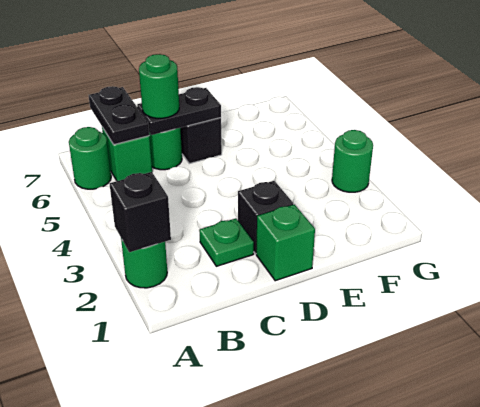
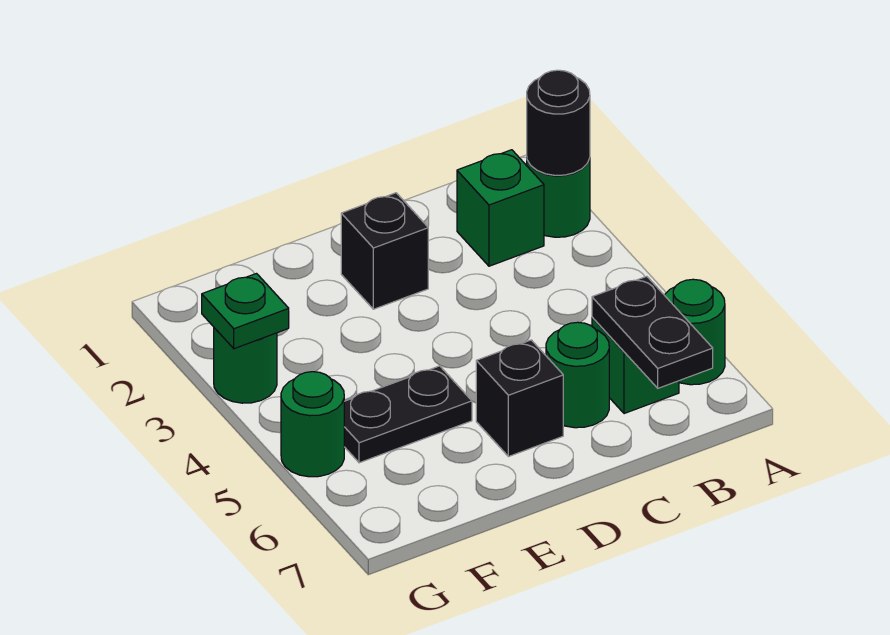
black brick A2 level 2 -> black round brick A2 level 2
green plate C2 level 1 -> green plate G3 level 2
black plate C6:D6 level 2 -> black plate E5:F5 level 1
green round brick C6 level 3 -> green round brick G5 level 1
green brick D1 level 1 -> green brick B2 level 1

